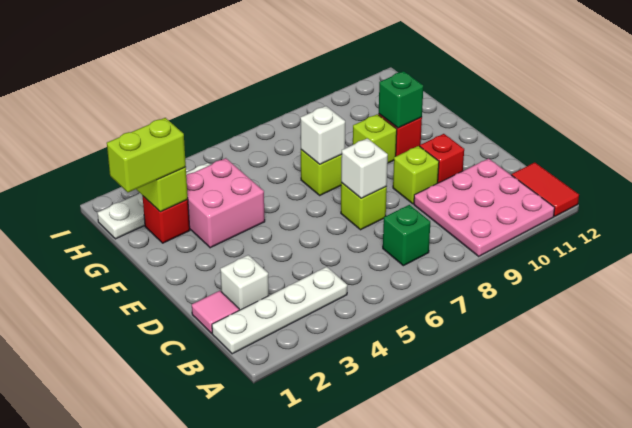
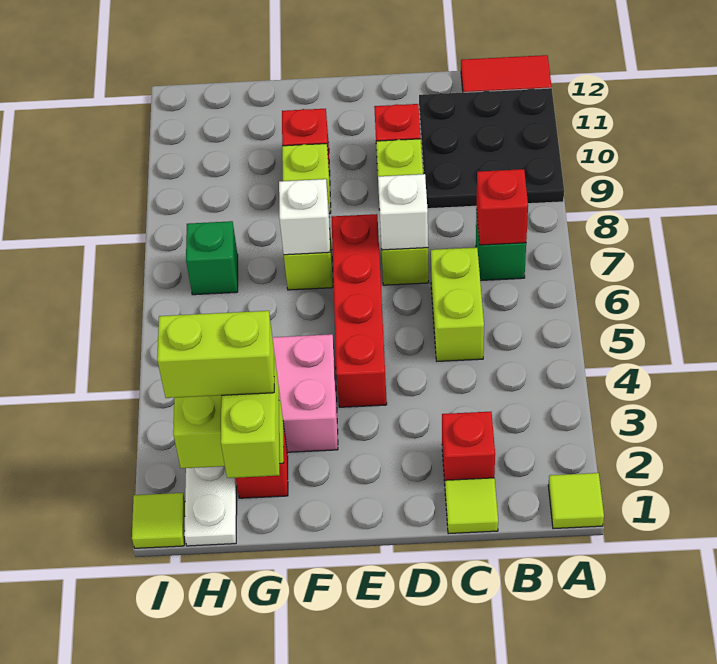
none -> lime tile A1 level 1
pink plate A9:C11 level 1 -> black plate A9:C11 level 1
white plate B1:B4 level 1 -> none
none -> red brick B7 level 2
pink tile C1 level 1 -> lime tile C1 level 1
white brick C2 level 1 -> red brick C2 level 1
none -> lime brick C5:C6 level 1
none -> red brick E4:E7 level 1
green brick F10 level 2 -> green brick H7 level 1
none -> lime brick G2:H2 level 4
none -> lime tile I1 level 1

